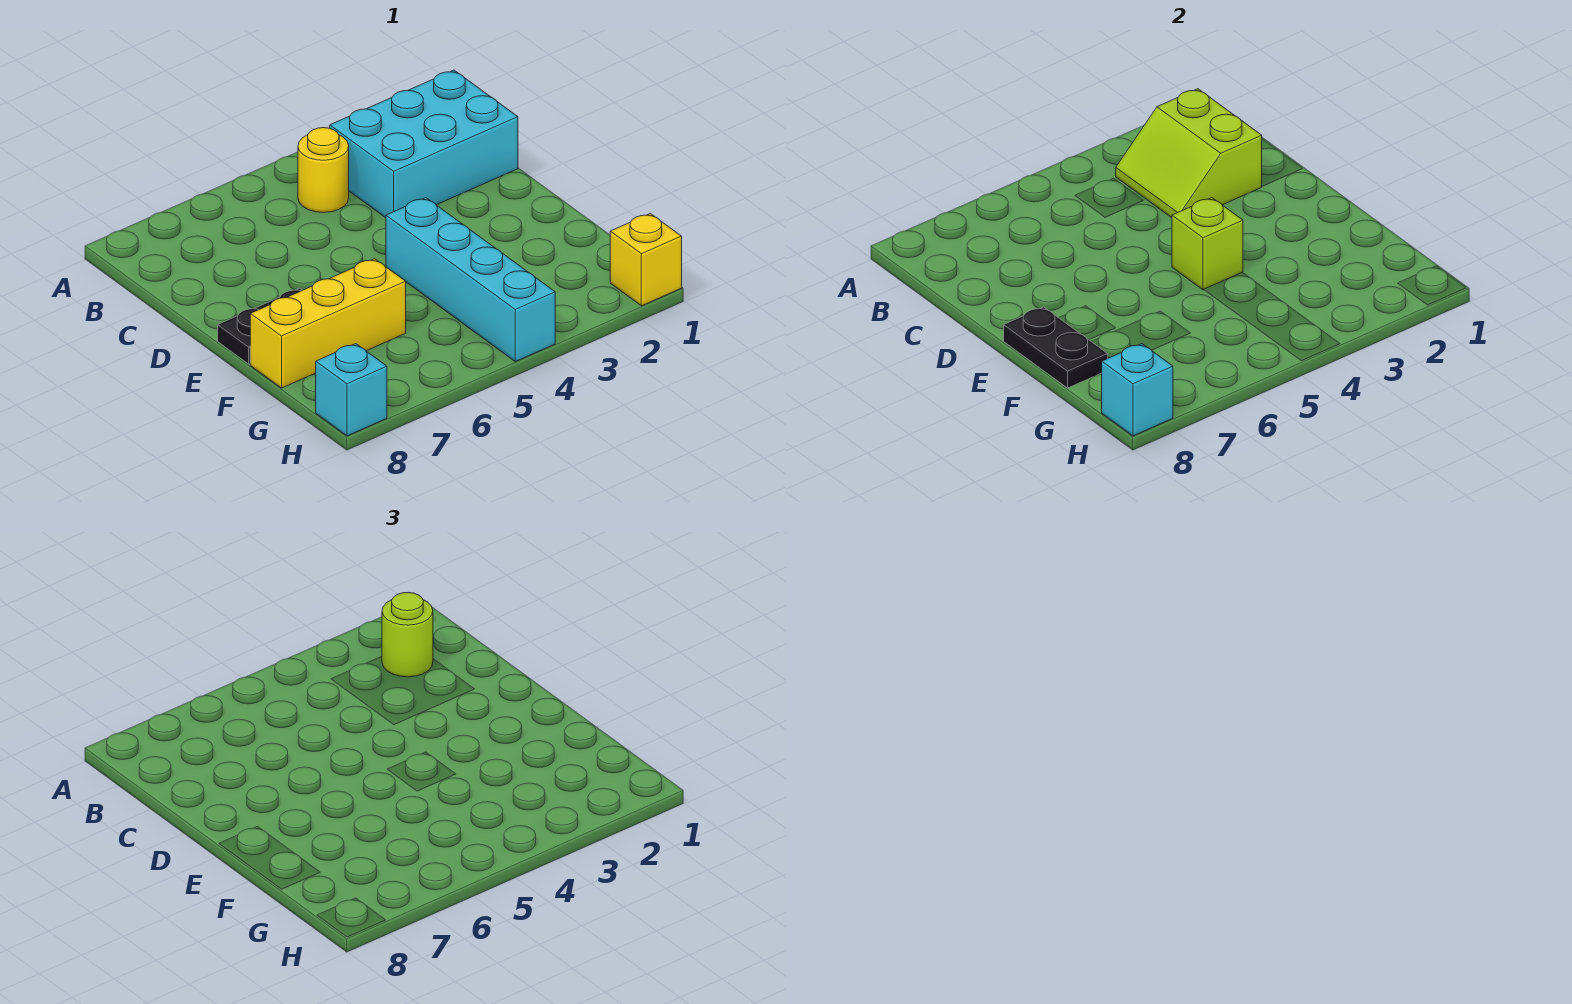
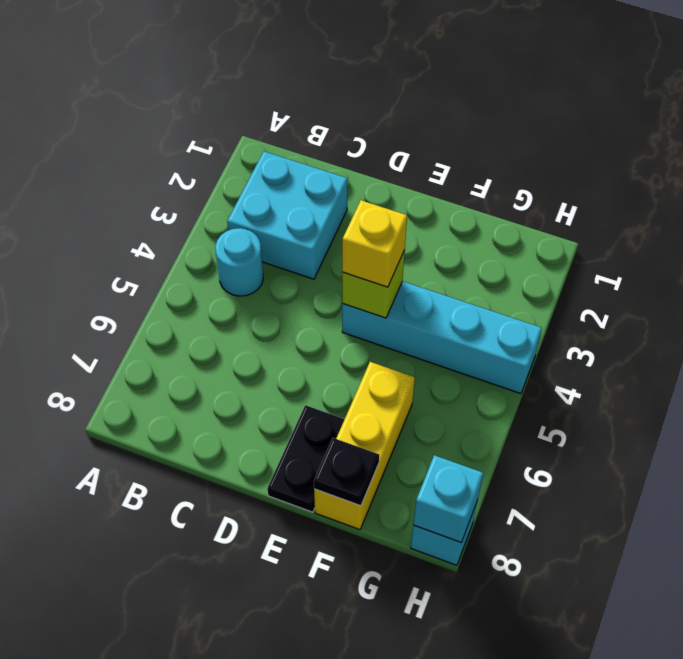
cyan brick B1:C3 level 1 -> cyan brick B2:C3 level 1
lime slope B2:C3 level 2 top 2 -> none
lime round brick B2 level 3 -> none
yellow round brick B4 level 1 -> cyan round brick B4 level 1
black plate E8:F8 level 2 -> black plate F8 level 2
yellow brick H1 level 1 -> yellow brick E4 level 3

